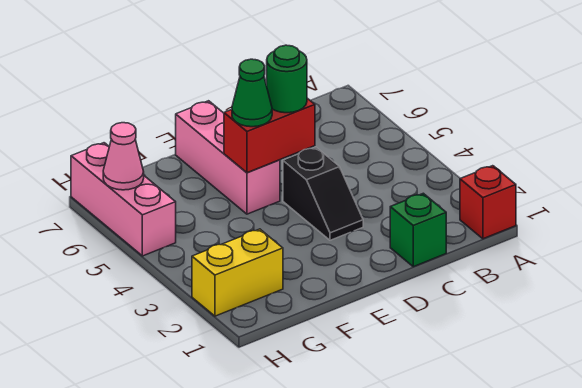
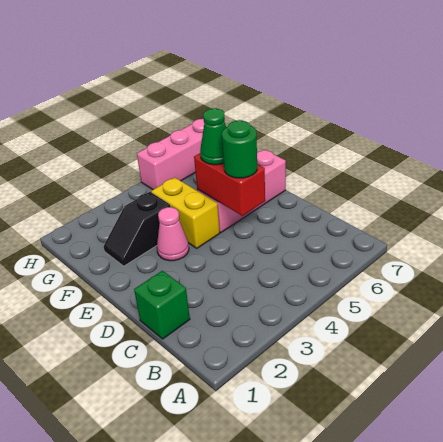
red brick A1 level 1 -> none
black slope D3:D4 level 1 top 4 -> black slope F2:F3 level 1 top 3
yellow brick G2:H2 level 1 -> yellow brick E4:F4 level 1
pink cone H6 level 2 -> pink cone E3 level 1

